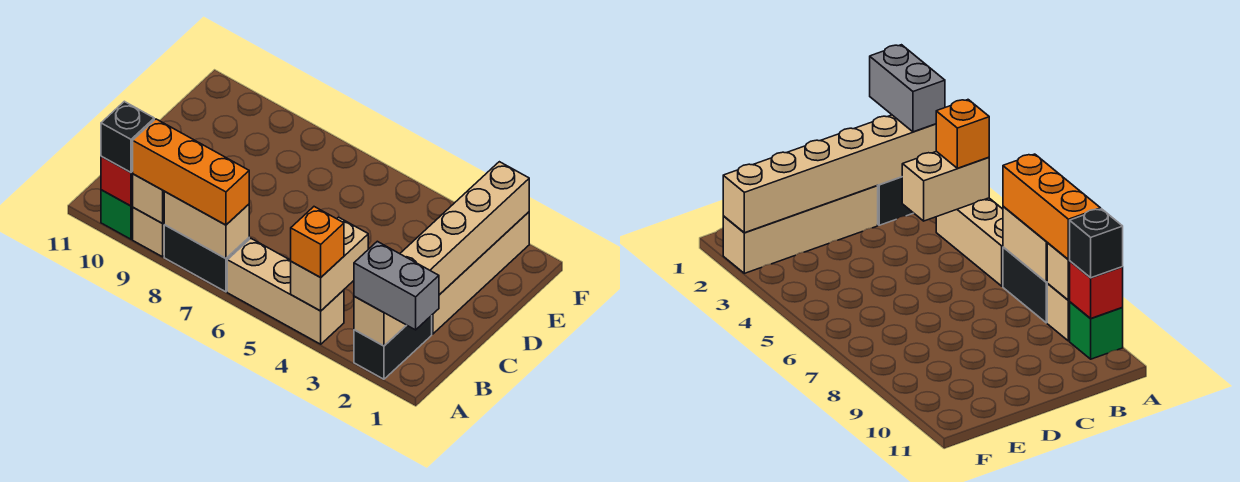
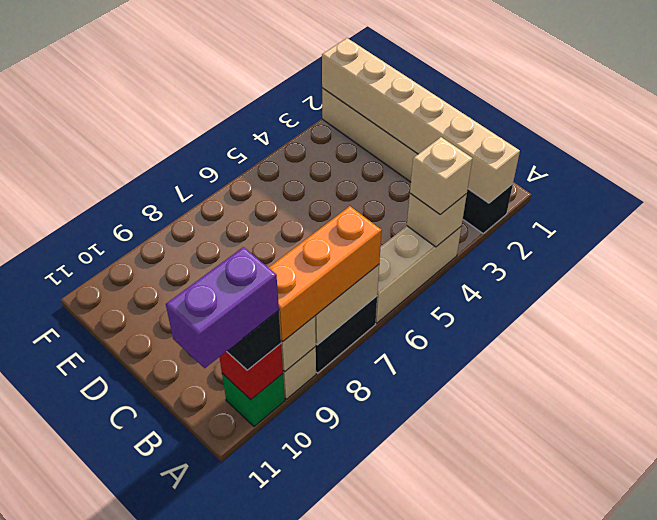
grey brick A1:A2 level 3 -> none
tan brick A4:B4 level 2 -> tan brick A4 level 2
orange brick A4 level 3 -> tan brick A4 level 3
none -> purple brick A10:A11 level 4

